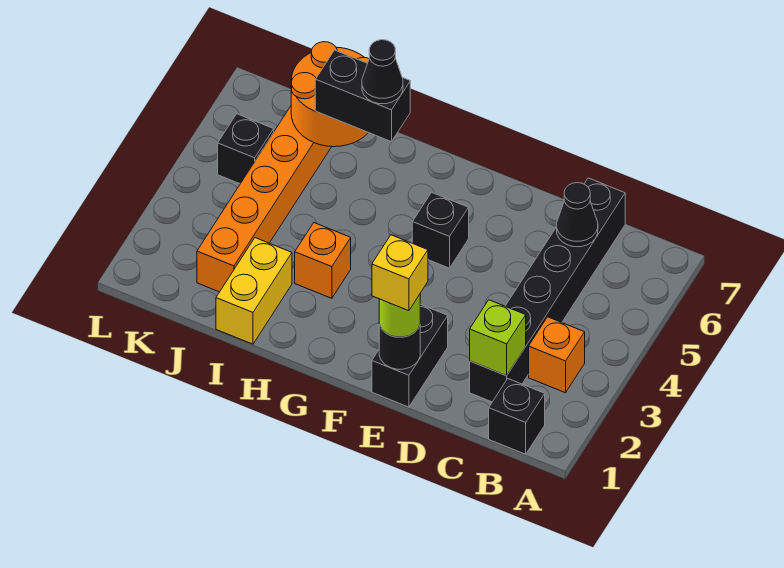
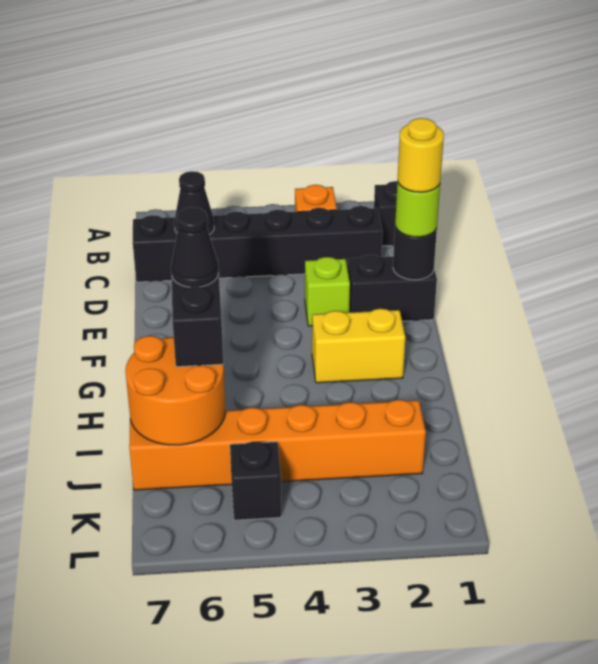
lime brick C2 level 2 -> lime brick E3 level 1
yellow brick E1 level 4 -> yellow round brick E1 level 4
black brick F5 level 1 -> none
orange brick H3 level 1 -> none
yellow brick I1:I2 level 1 -> yellow brick G2:G3 level 1

